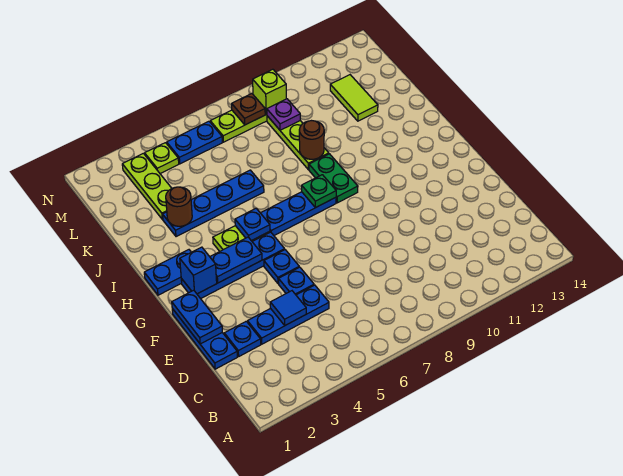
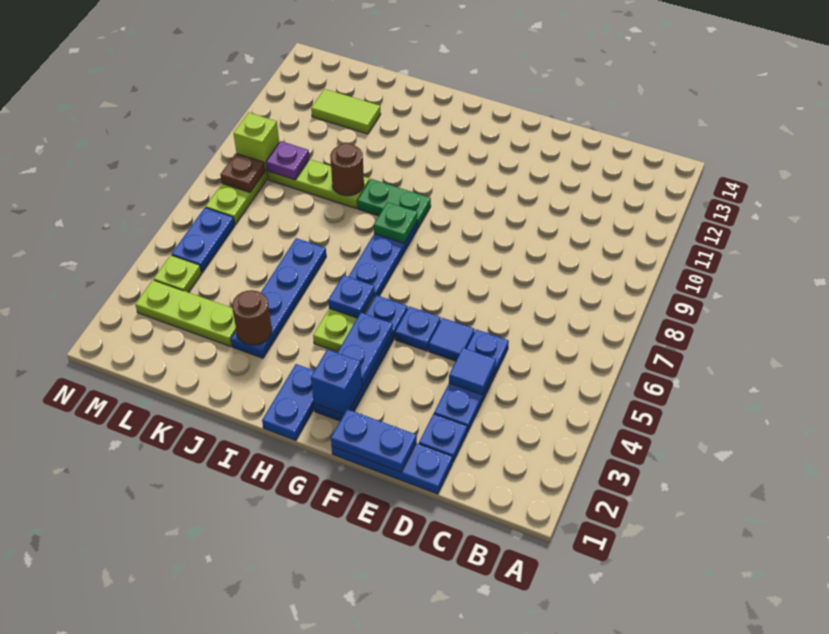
blue plate E5 level 1 -> blue tile E5 level 1

